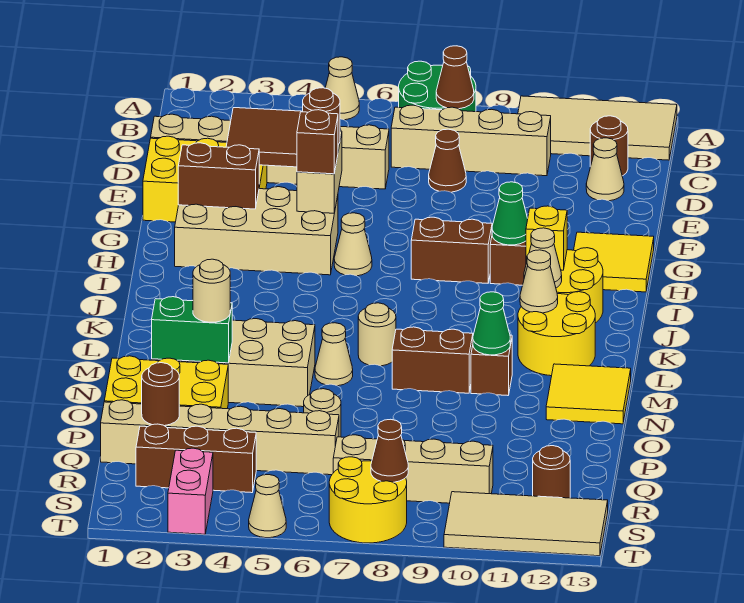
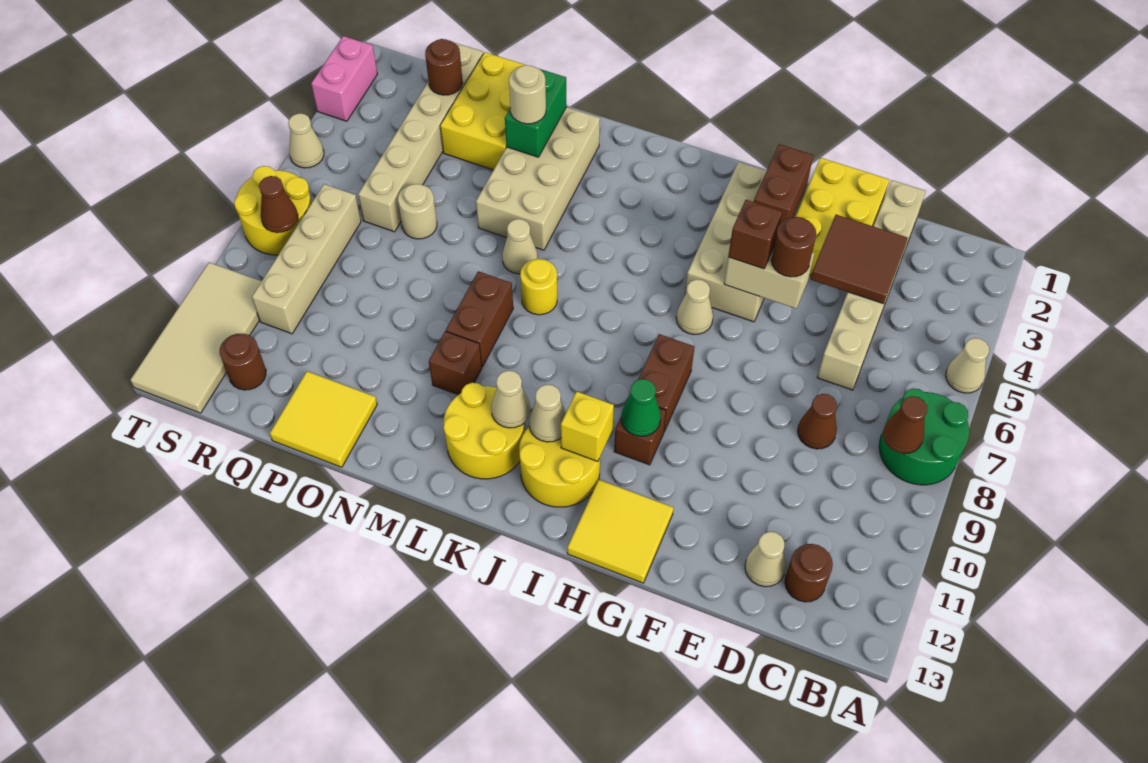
tan tile A10:B13 level 1 -> none
tan brick C7:C10 level 1 -> none
tan round brick L7 level 1 -> yellow round brick L7 level 1
green cone M10 level 2 -> none
yellow tile M12:N13 level 1 -> yellow tile O12:P13 level 1
brown brick R2:R4 level 1 -> none
pink brick S3:T3 level 1 -> pink brick T2:T3 level 1

